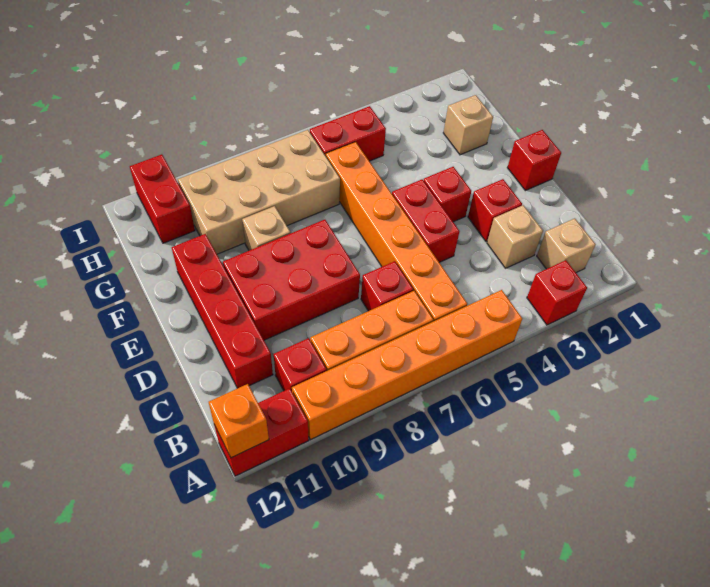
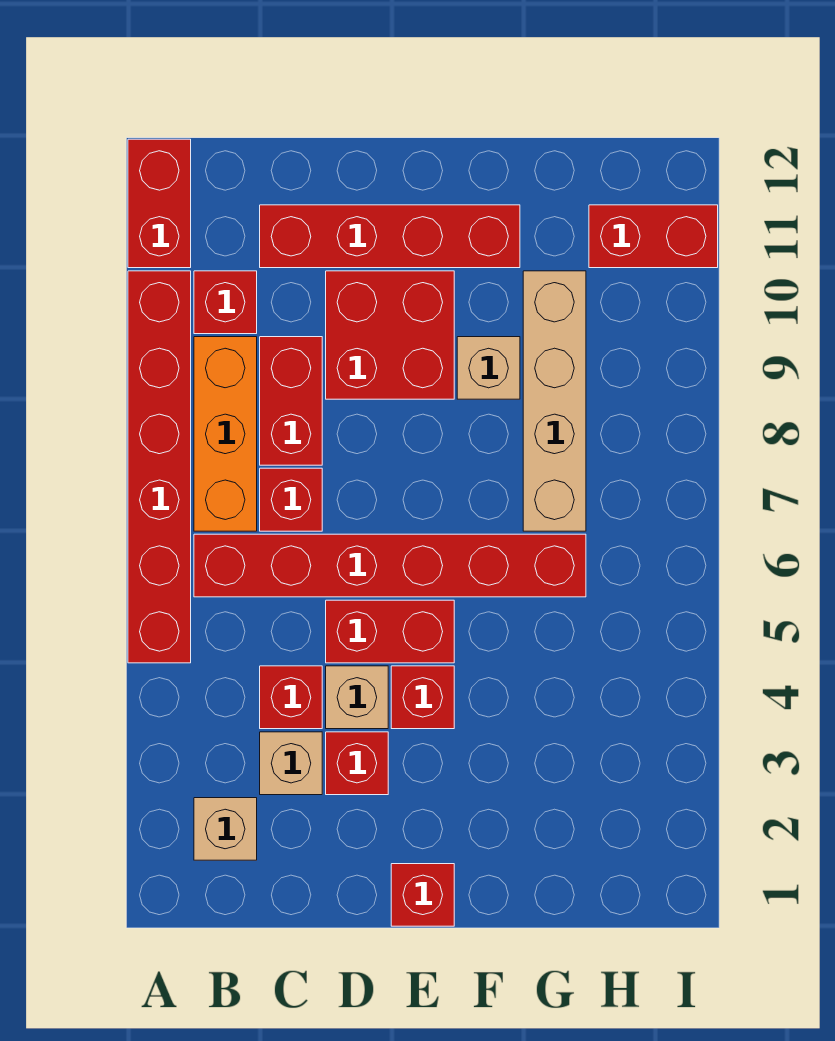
red brick A3 level 1 -> red brick C4 level 1
orange brick A5:A10 level 1 -> red brick A5:A10 level 1
orange brick A12 level 2 -> none
orange brick B6:G6 level 1 -> red brick B6:G6 level 1
red brick D8:E10 level 1 -> red brick D9:E10 level 1
tan brick G2 level 1 -> tan brick D4 level 1
tan brick G7:H10 level 1 -> tan brick G7:G10 level 1
red brick H5:H6 level 1 -> red brick C8:C9 level 1

